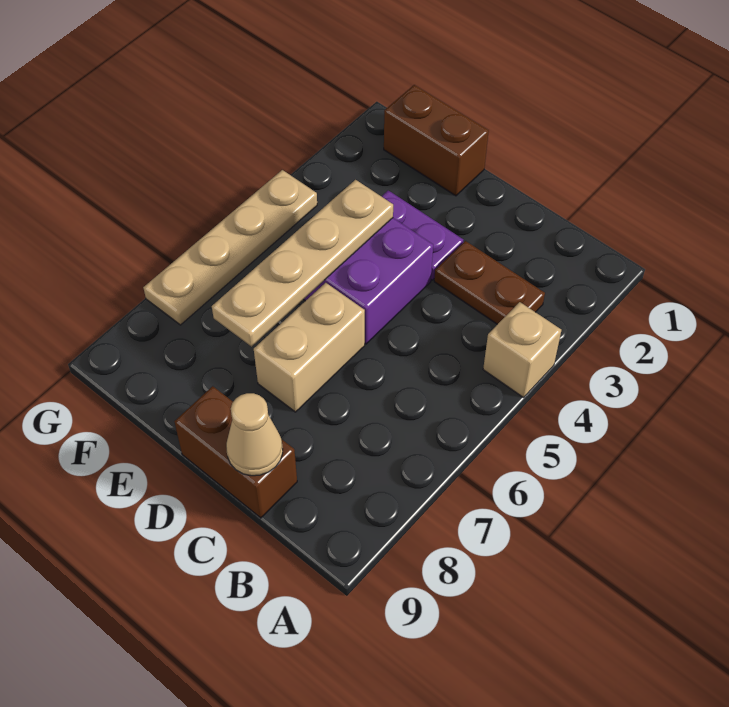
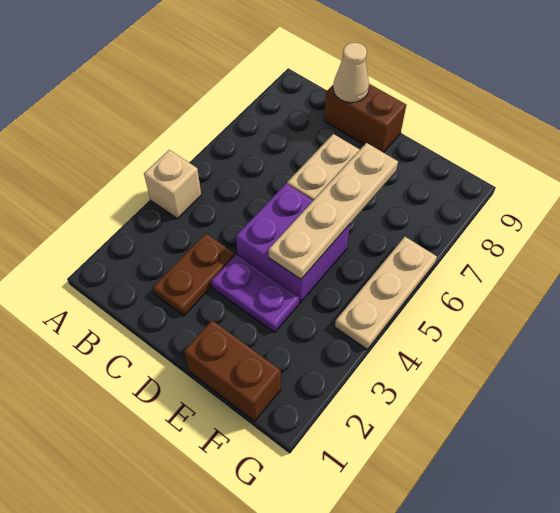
brown plate B3:C3 level 1 -> brown plate C2:C3 level 1
tan plate G4:G7 level 1 -> tan plate G4:G6 level 1

